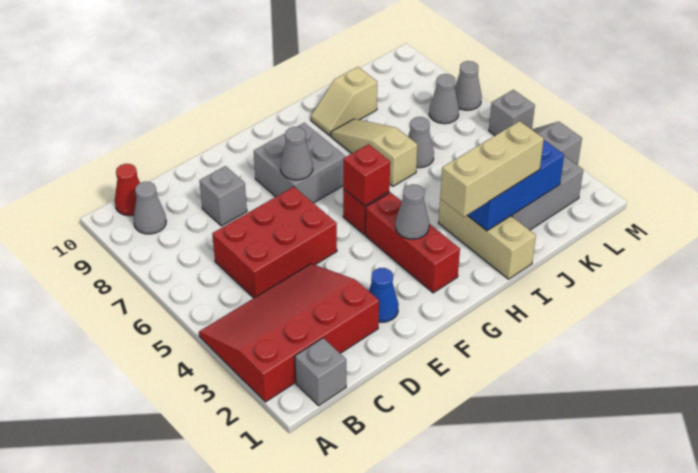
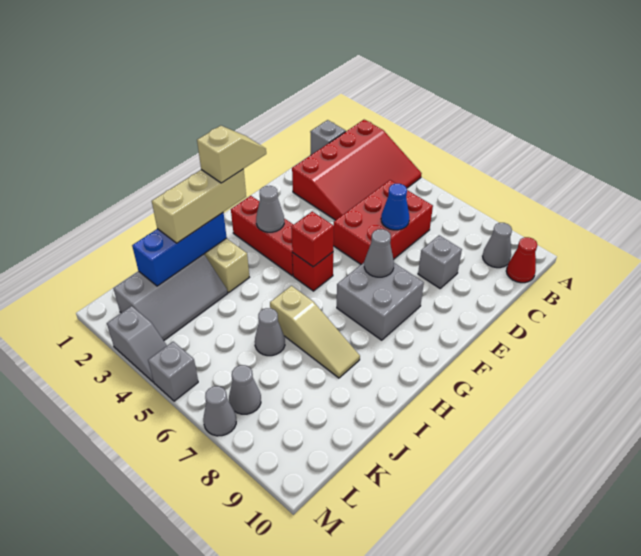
blue cone E2 level 1 -> blue cone D6 level 2
tan slope I9:J9 level 1 top J -> tan slope G2:H2 level 4 top H

